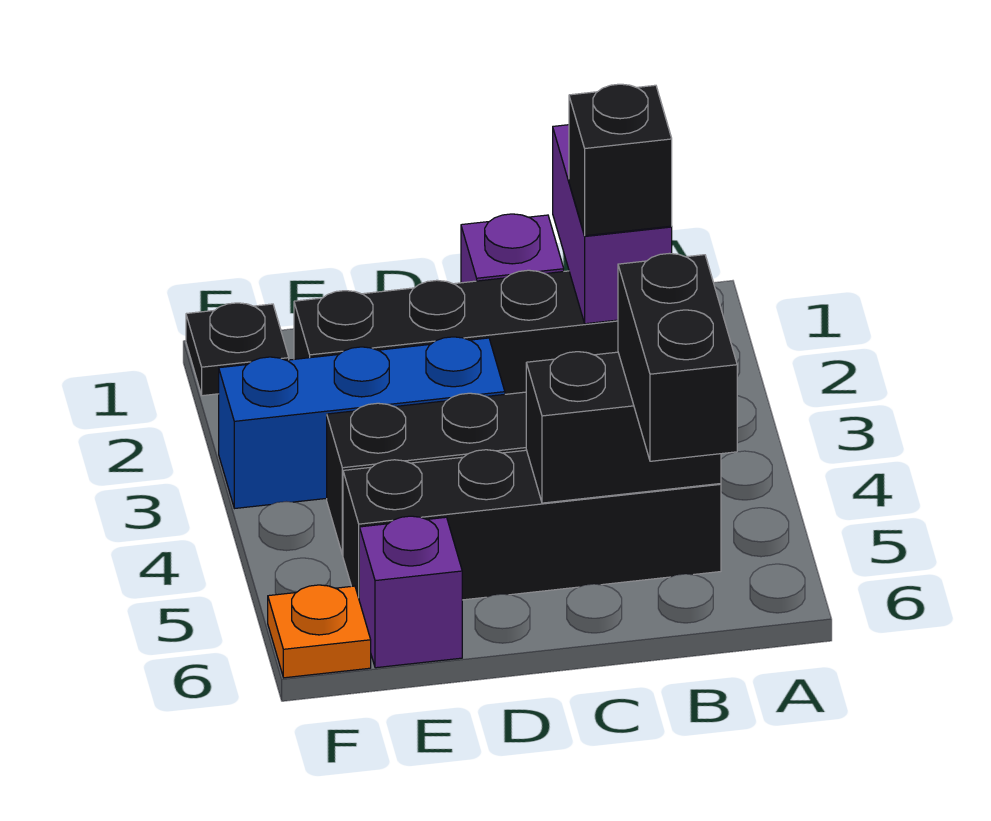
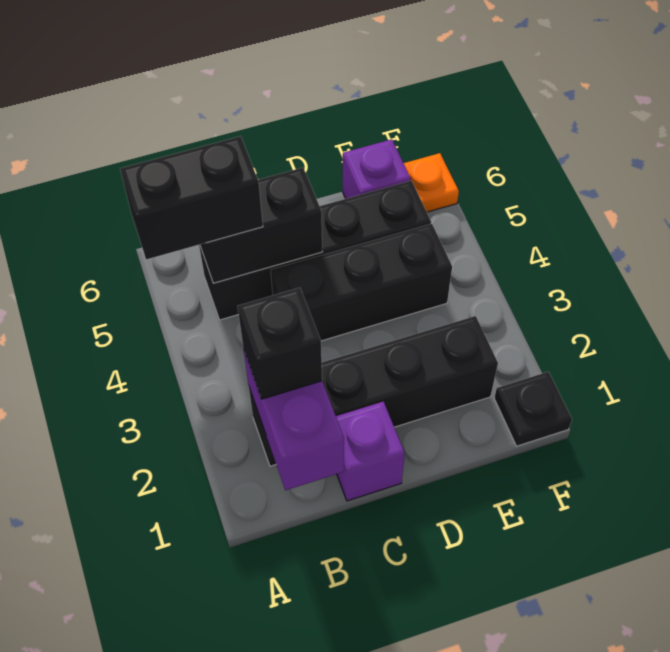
black brick B5:B6 level 3 -> black brick A5:B5 level 3
blue brick D3:F3 level 1 -> none

